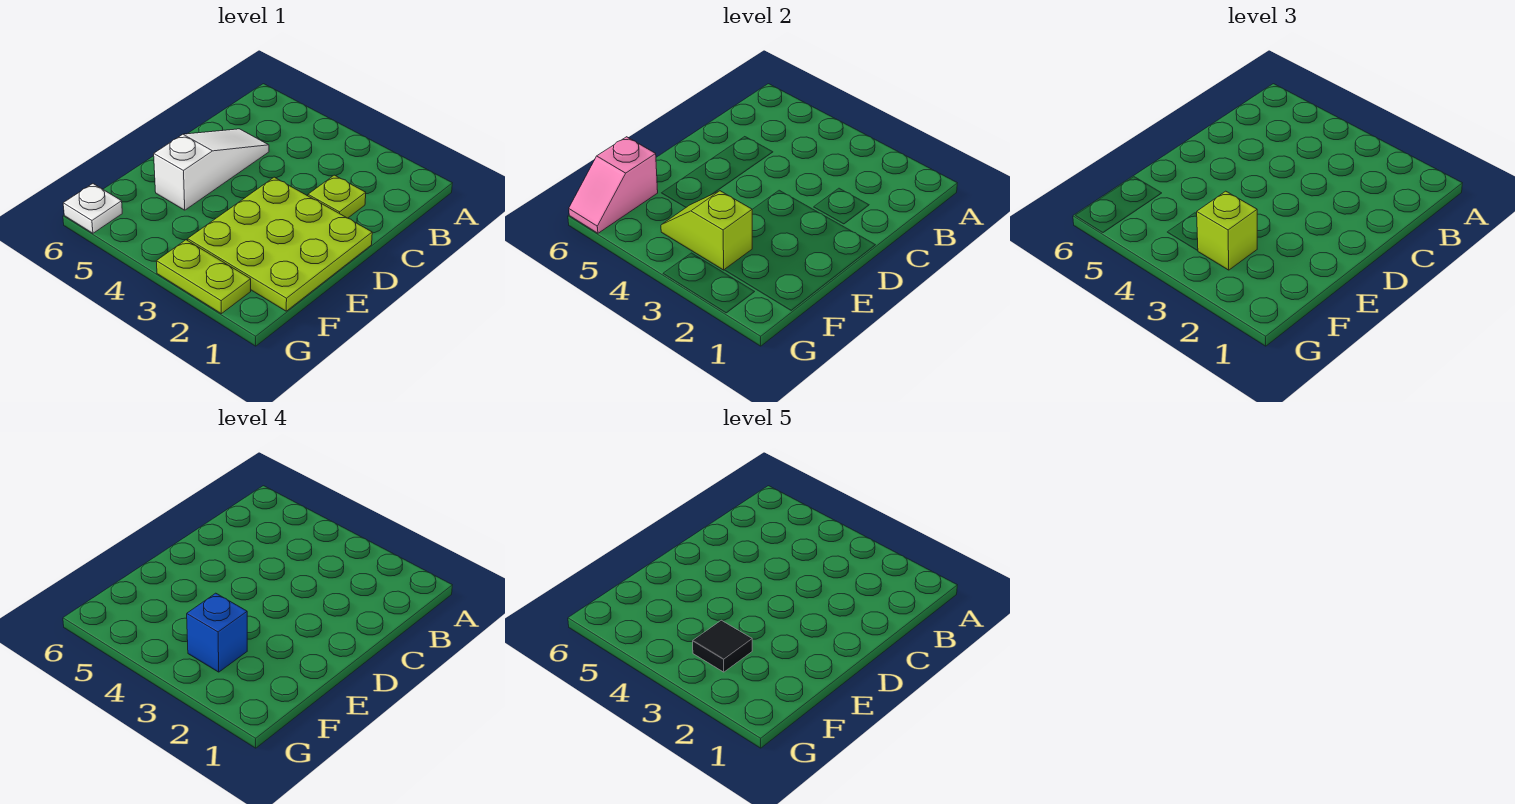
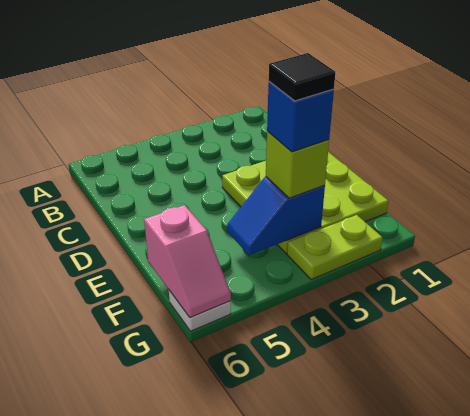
lime plate C2 level 1 -> none
white slope C5:E5 level 1 top E -> none
lime slope F3:F4 level 2 top 3 -> blue slope F3:F4 level 2 top 3

